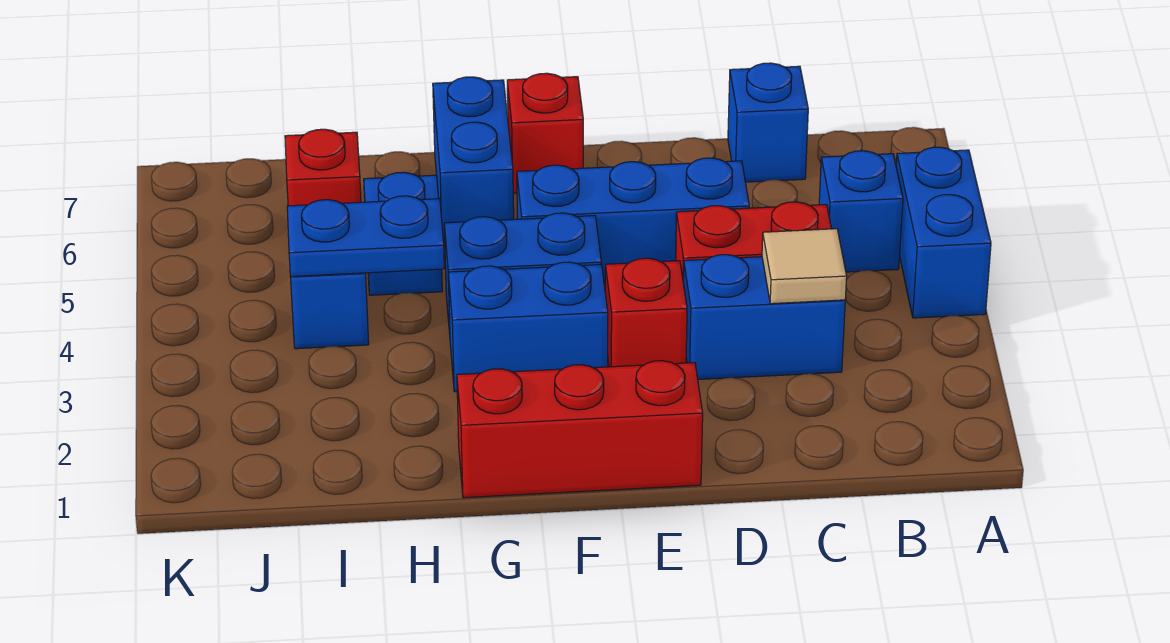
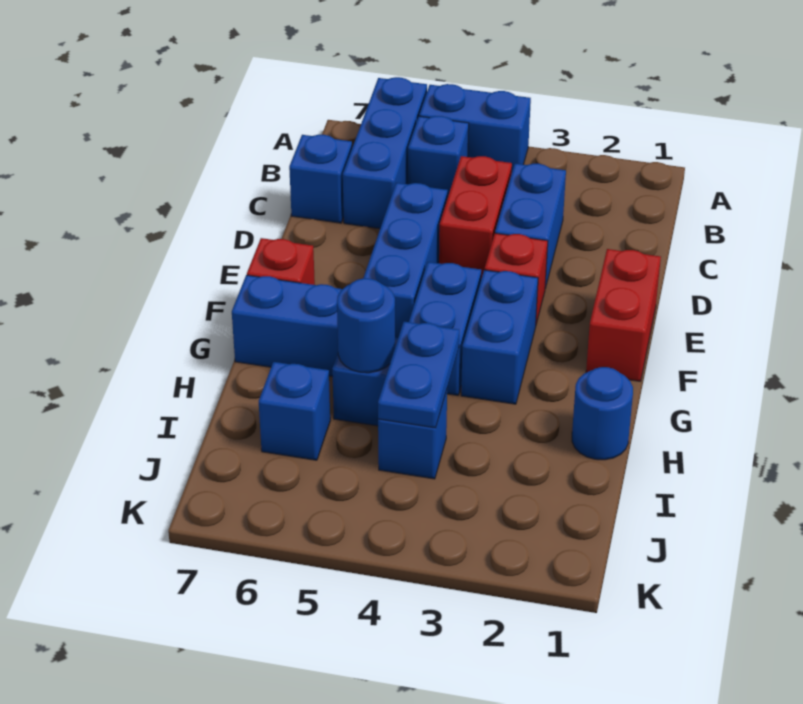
none -> blue brick A6:C6 level 1
tan tile C3 level 2 -> none
red brick E1:G1 level 1 -> red brick E1:F1 level 1
none -> blue round brick H1 level 1
none -> blue round brick H5 level 2
red brick I6 level 1 -> blue brick I6 level 1

